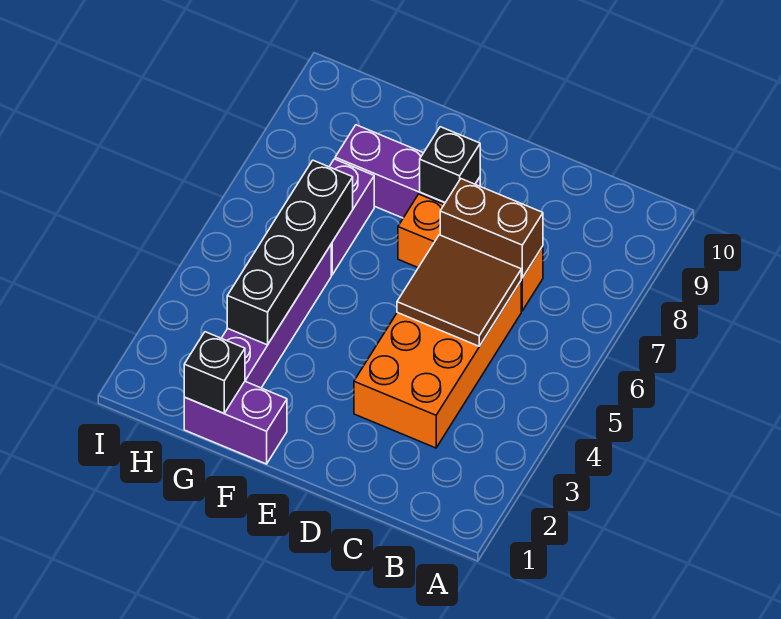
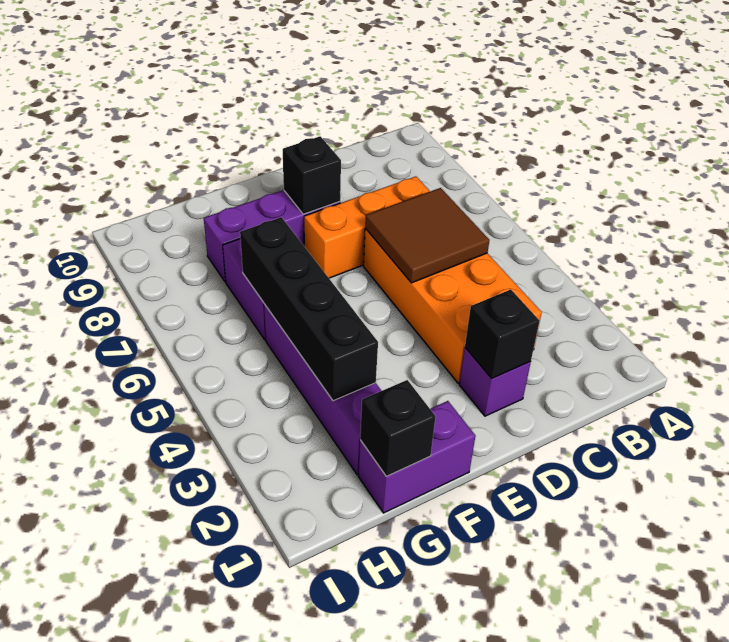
brown brick C7:D7 level 2 -> none
none -> purple brick D2 level 1
none -> black brick D2 level 2

